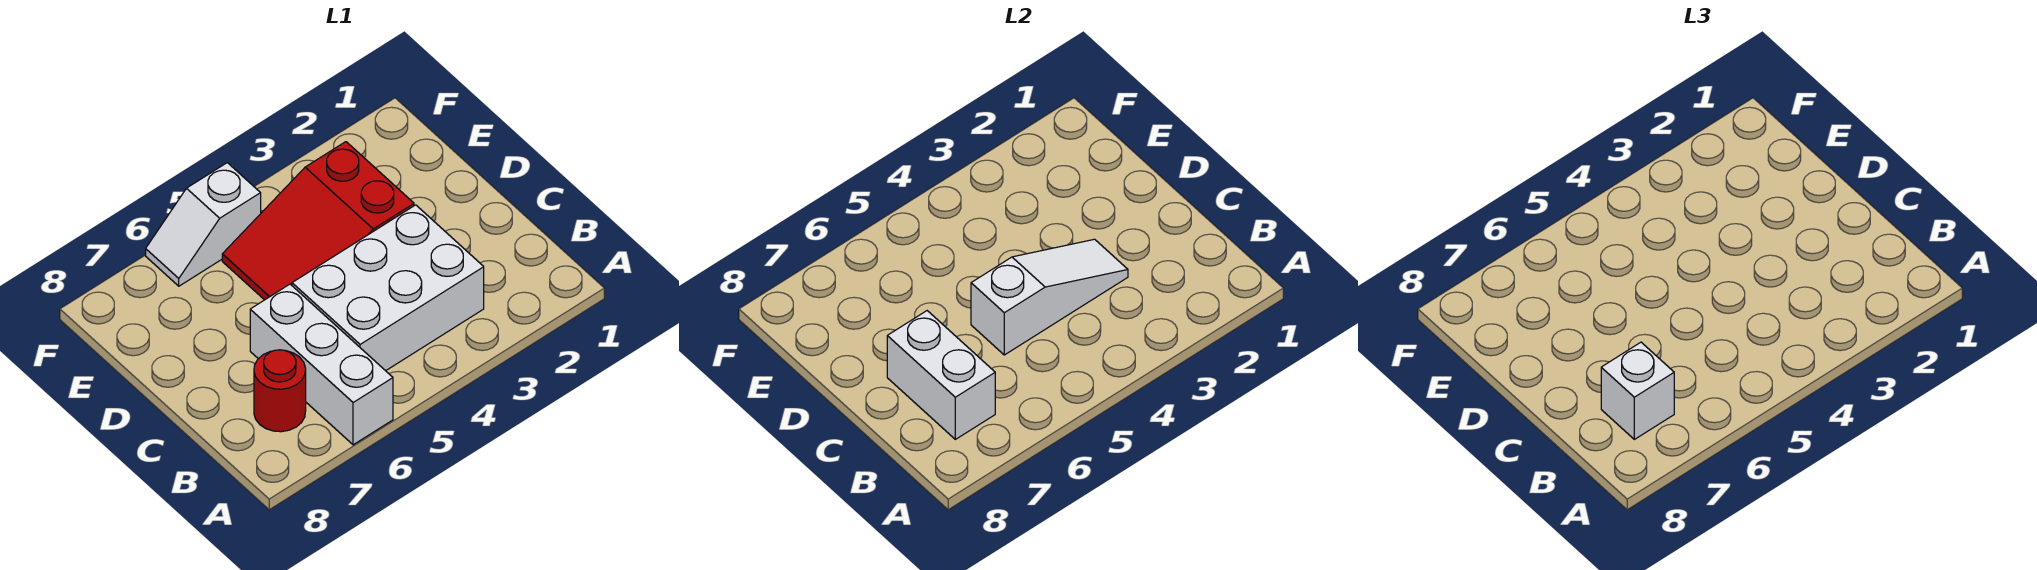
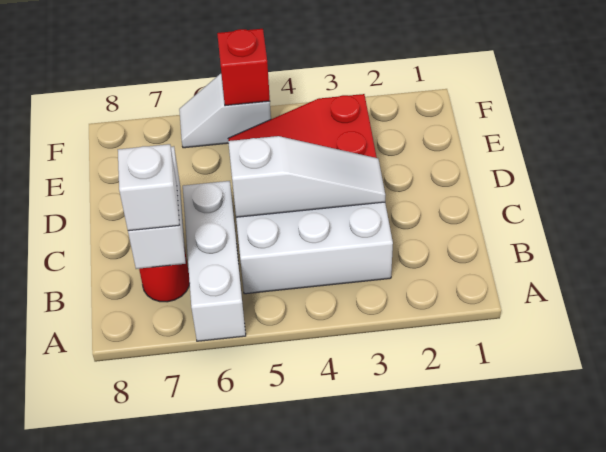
none -> red brick F5 level 2

